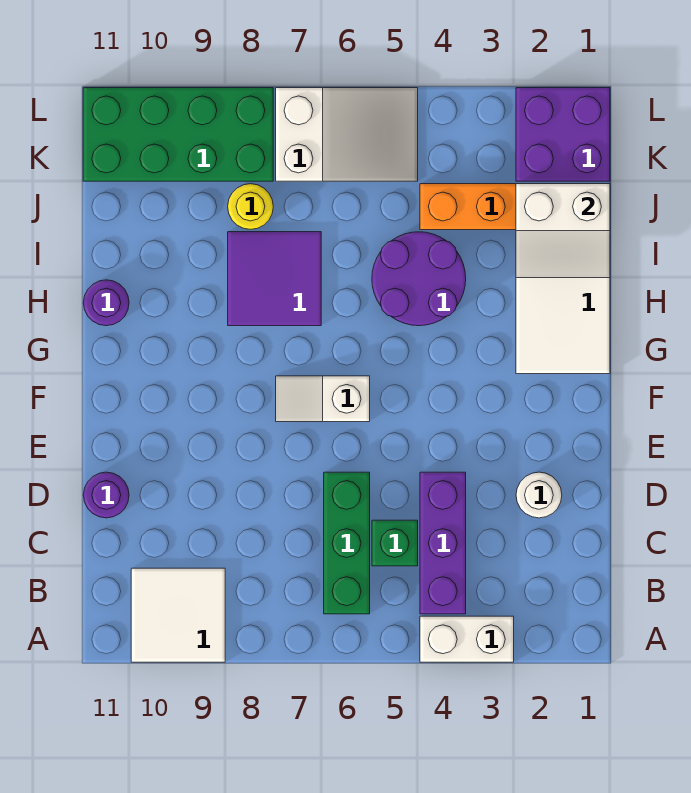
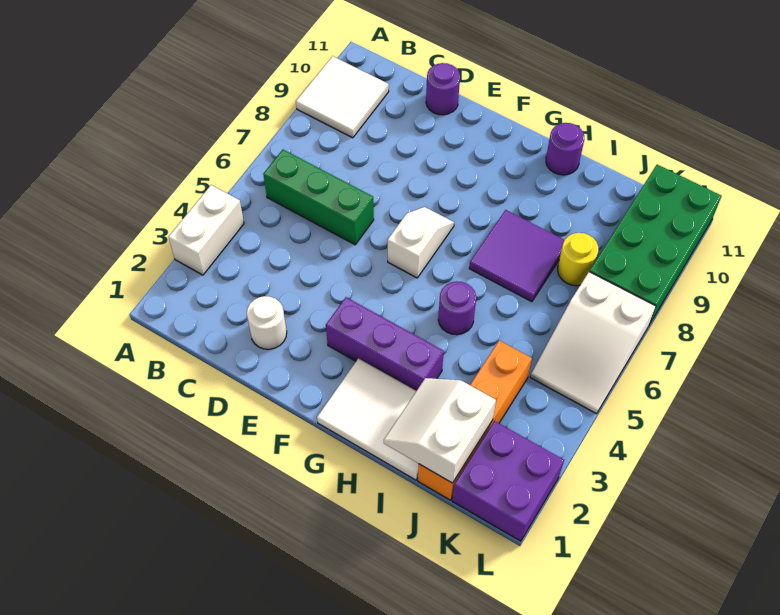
purple brick B4:D4 level 1 -> purple brick F3:H3 level 1
green brick C5 level 1 -> none
purple round brick H4:I5 level 1 -> purple round brick H5 level 1

